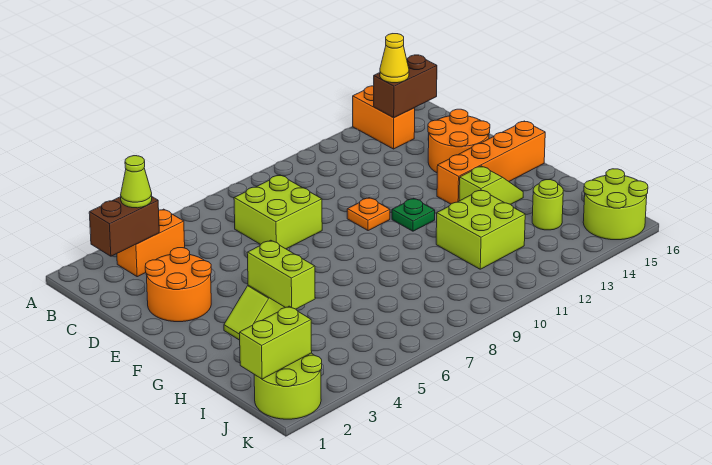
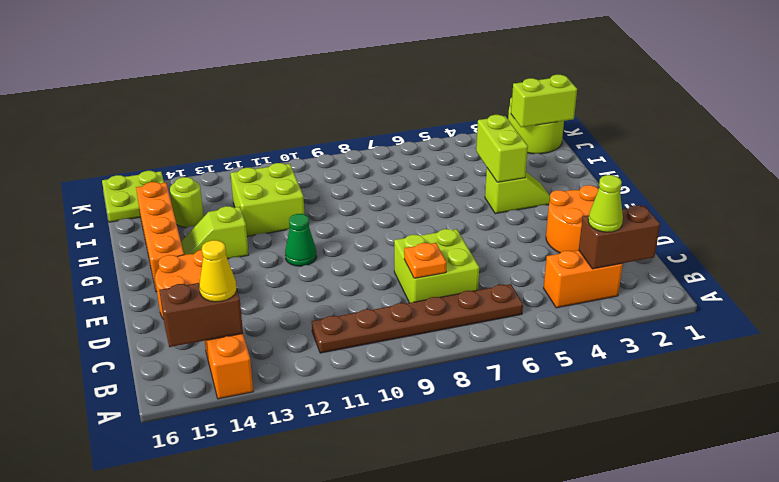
none -> brown plate B6:B11 level 1
orange plate E10 level 1 -> orange plate C8 level 2
green plate F11 level 1 -> green cone F11 level 1
orange brick F13:F16 level 1 -> orange brick F15:I15 level 1
lime round brick J15:K16 level 1 -> lime plate J15:K16 level 1

